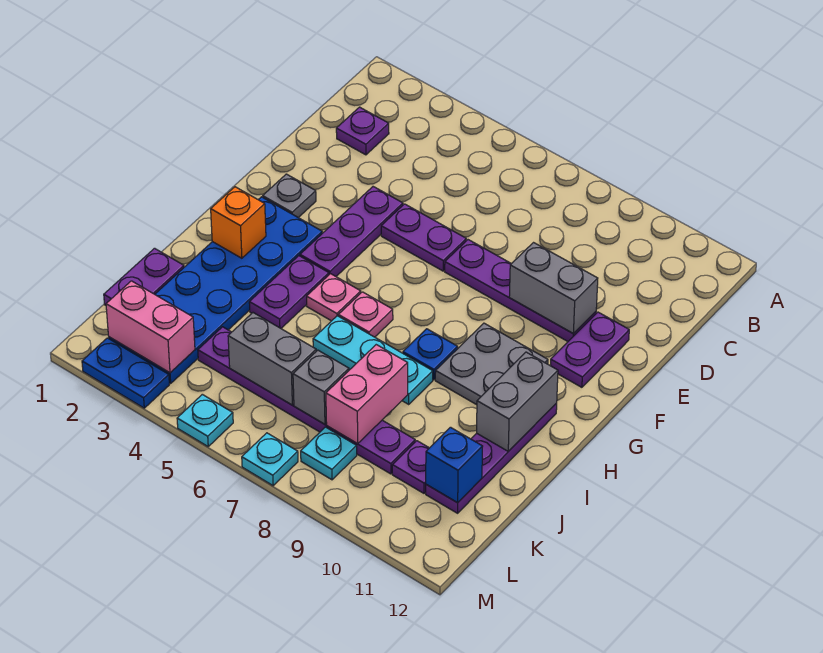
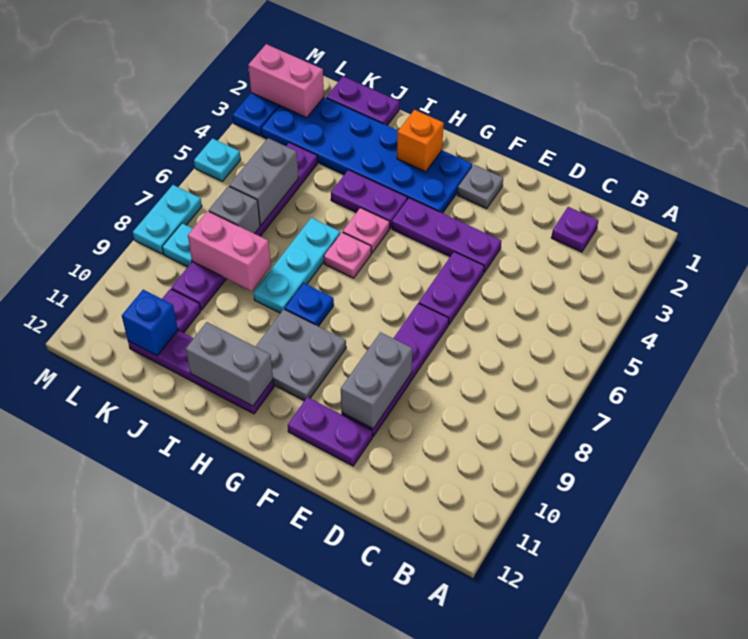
pink brick L2:L3 level 2 -> pink brick L2:M2 level 2
cyan plate M7 level 1 -> cyan plate M7:M8 level 1

